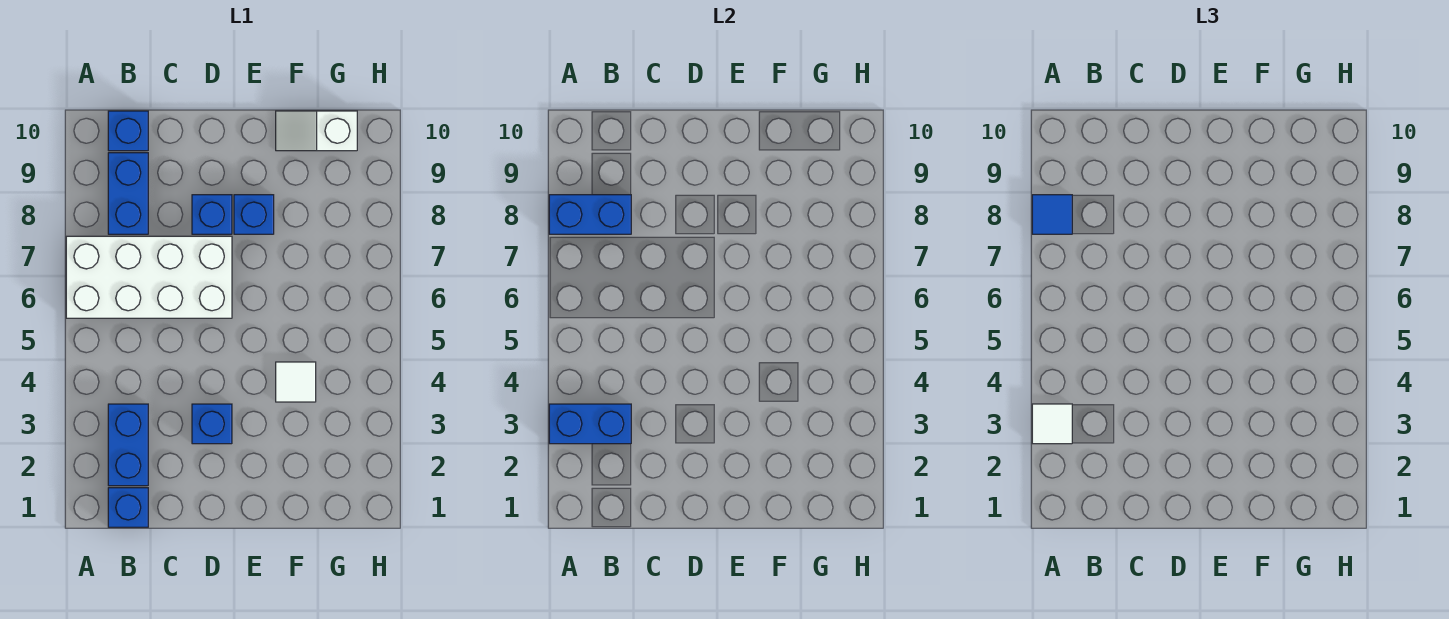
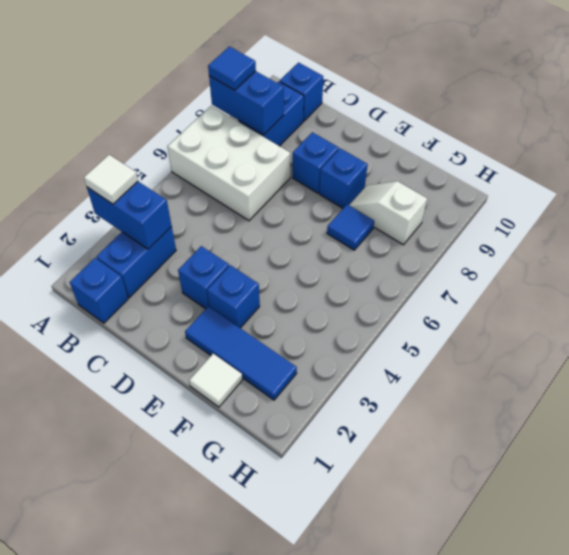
white brick A6:D7 level 1 -> white brick A6:C7 level 1
none -> blue tile E2:G2 level 1
none -> blue brick E3 level 1
white tile F4 level 1 -> white tile F1 level 1
none -> blue tile F7 level 1
white slope F10:G10 level 1 top G -> white slope F8:G8 level 1 top G

